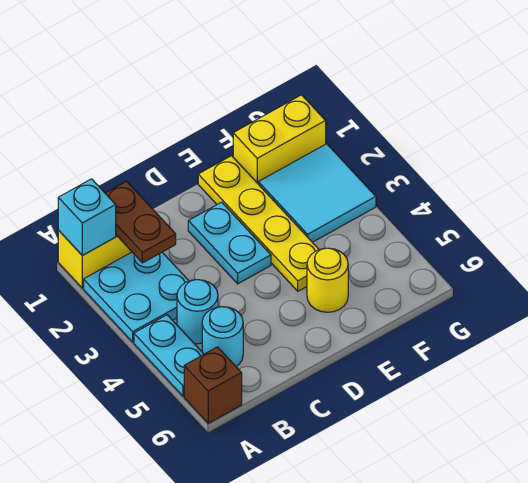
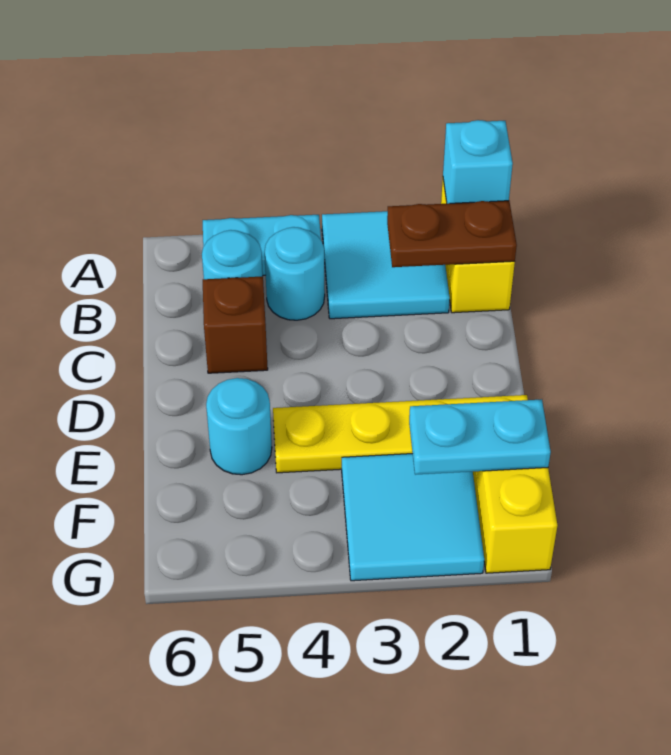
cyan plate A2:B3 level 1 -> cyan tile A2:B3 level 1
brown brick A6 level 1 -> brown brick C5 level 1
cyan plate D2:D3 level 1 -> cyan plate F1:F2 level 2
yellow round brick E5 level 1 -> cyan round brick E5 level 1

